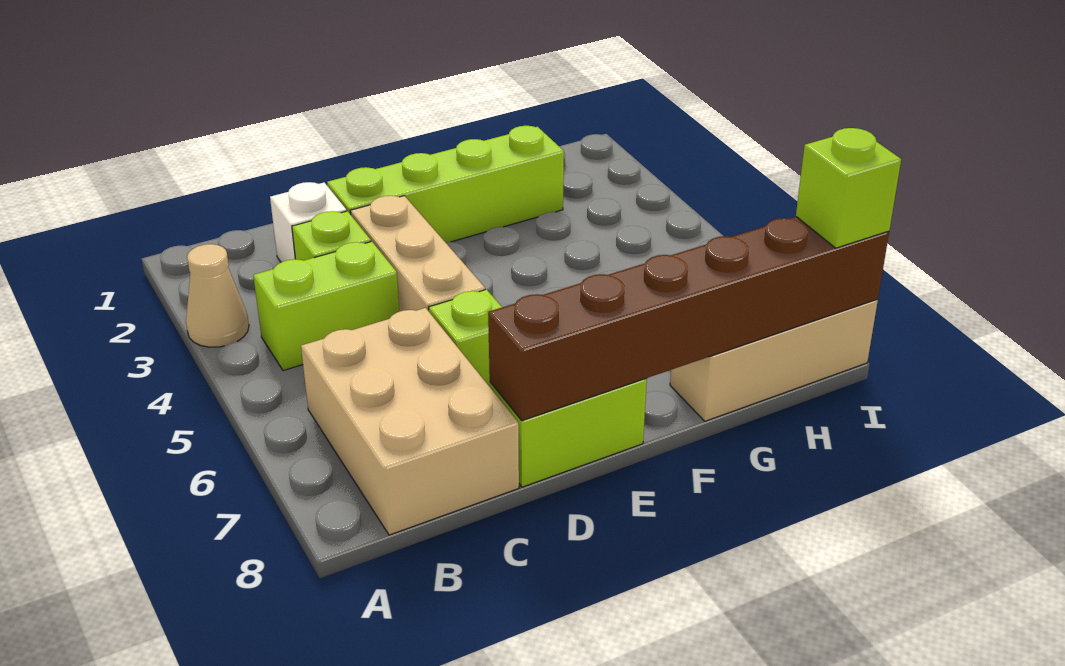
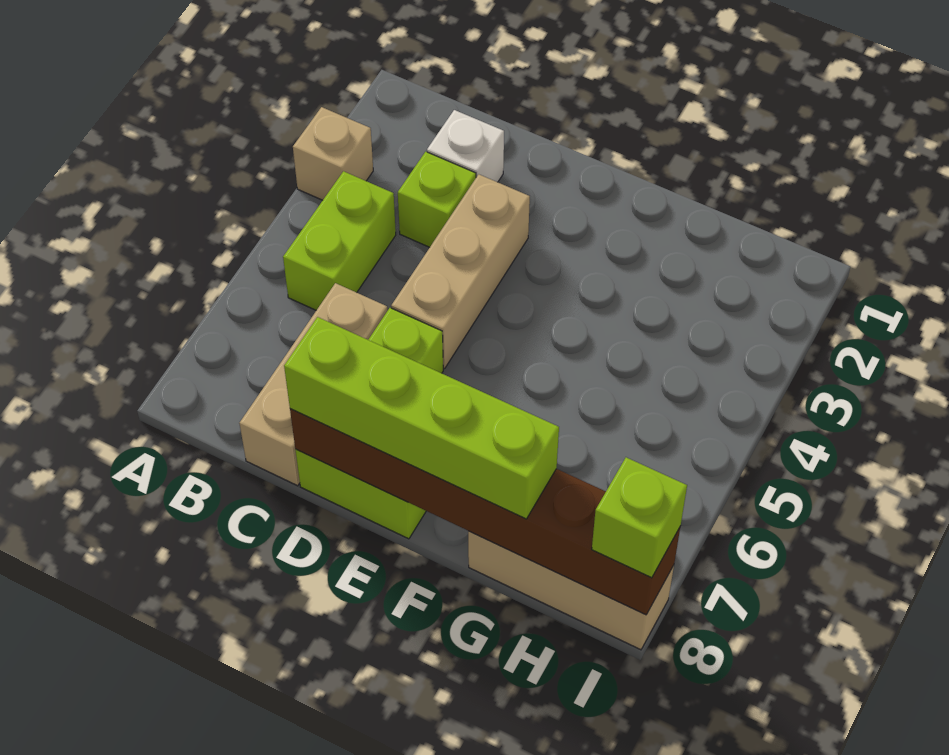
tan cone A3 level 1 -> tan brick A3 level 1
lime brick B4:C4 level 1 -> lime brick B4:B5 level 1
tan brick B6:C8 level 1 -> tan brick C6:C8 level 1
lime brick D2:G2 level 1 -> lime brick D8:G8 level 3

